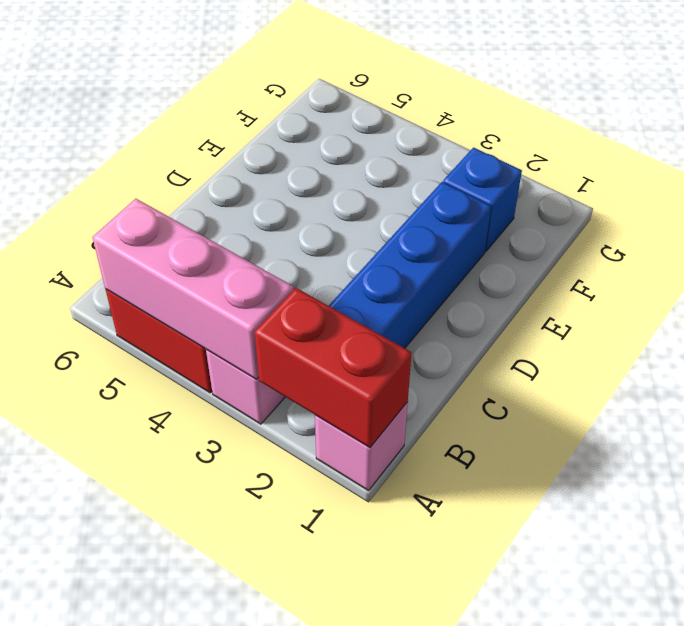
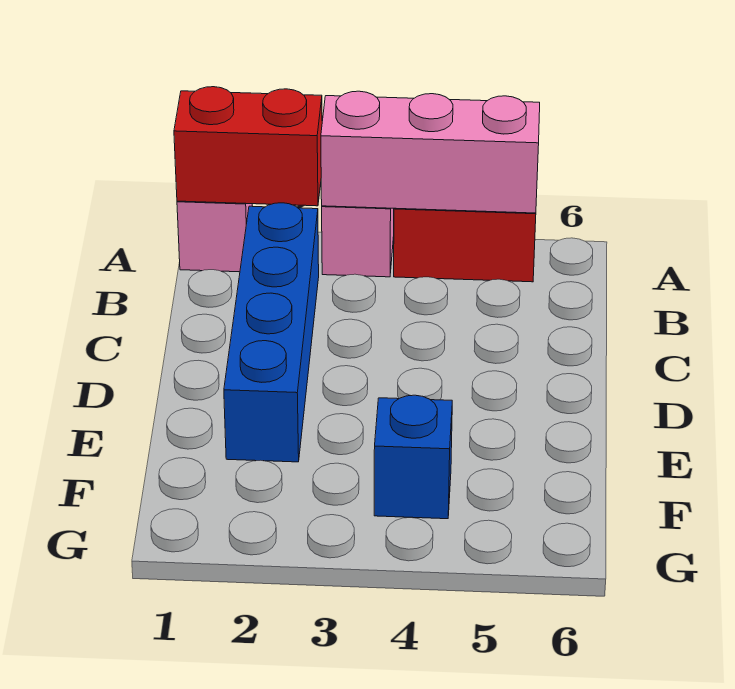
blue brick F2 level 1 -> blue brick F4 level 1

